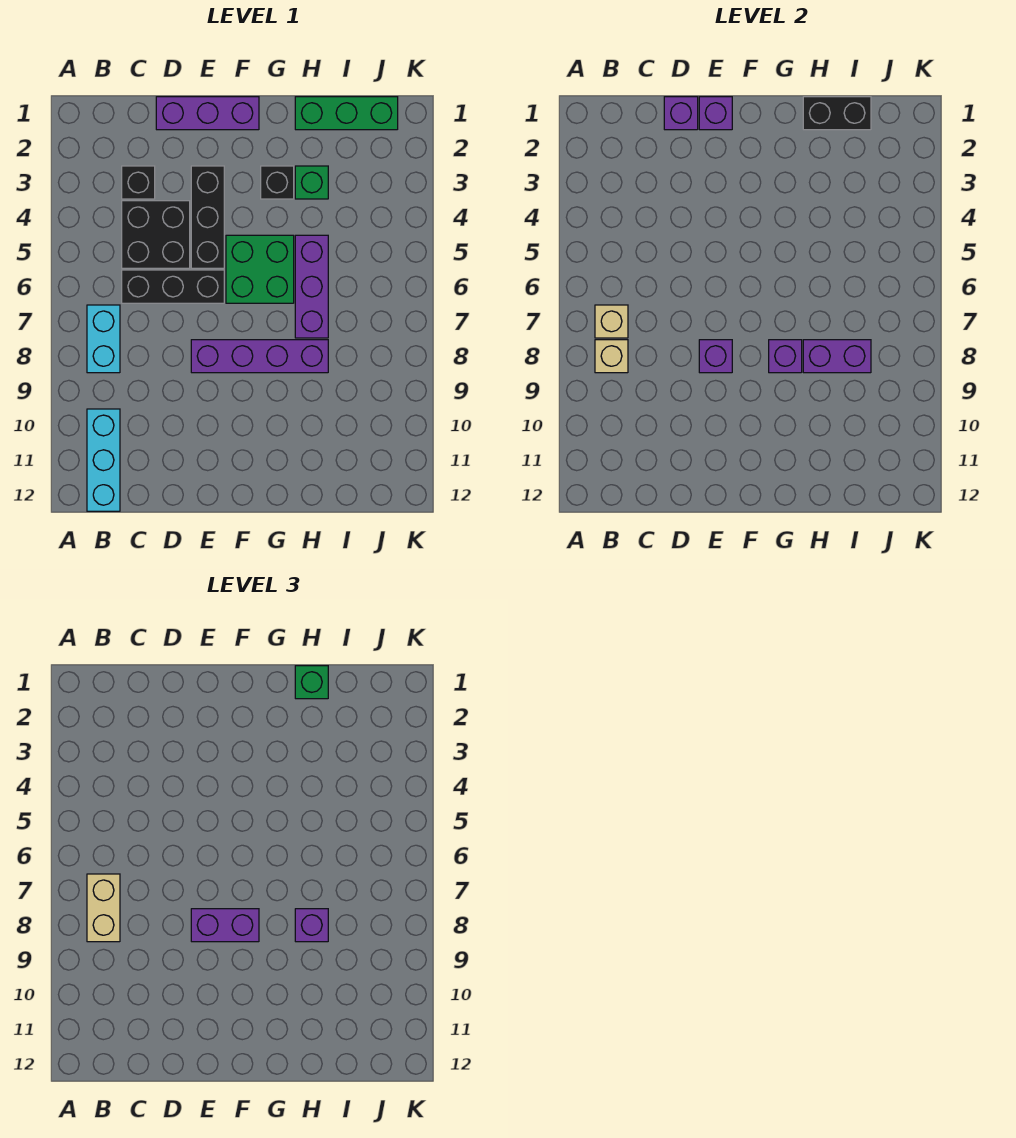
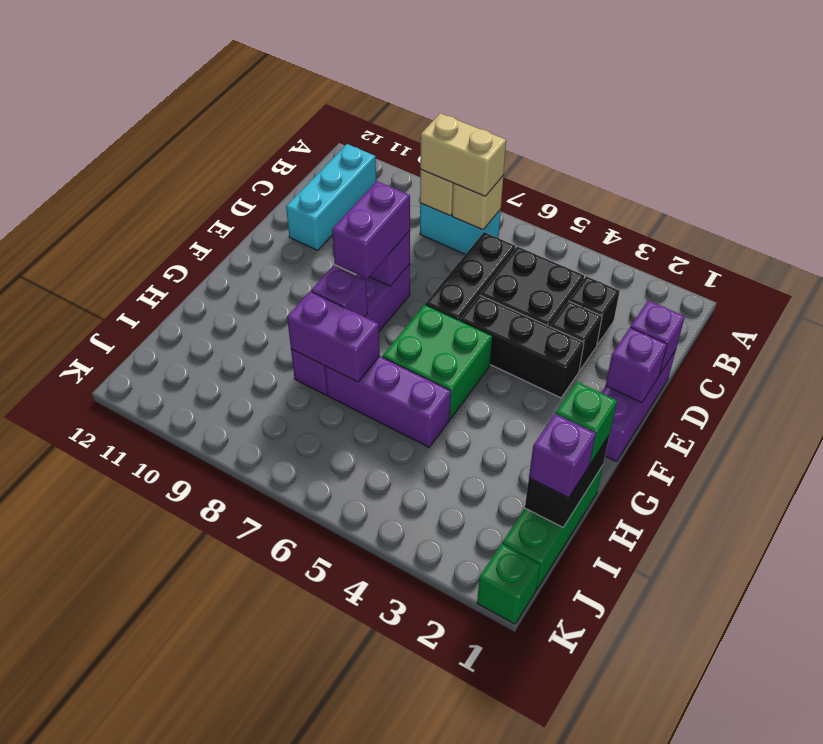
cyan brick B10:B12 level 1 -> cyan brick B11:D11 level 1
black brick G3 level 1 -> black brick D3 level 1
green brick H3 level 1 -> green brick K1 level 1
purple brick H8:I8 level 2 -> purple brick H7:H8 level 2
purple brick H8 level 3 -> purple brick I1 level 3

